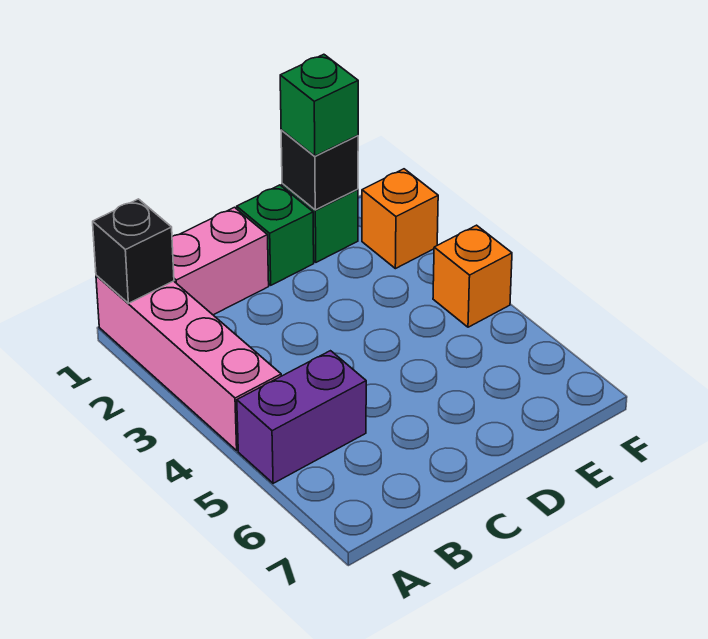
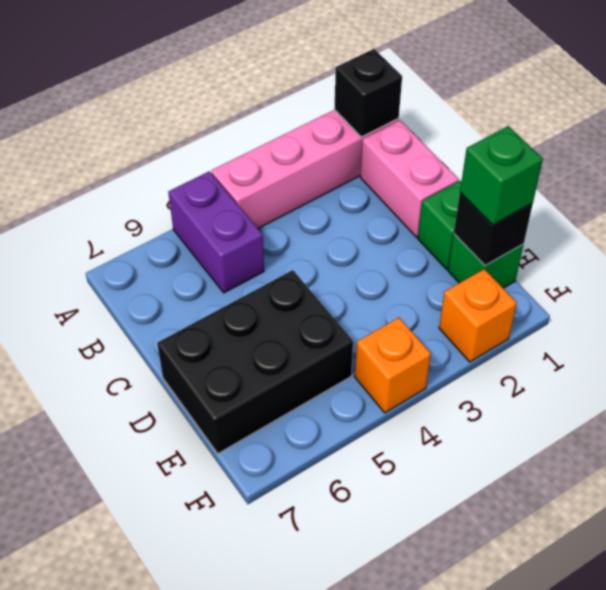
none -> black brick D5:E7 level 1

